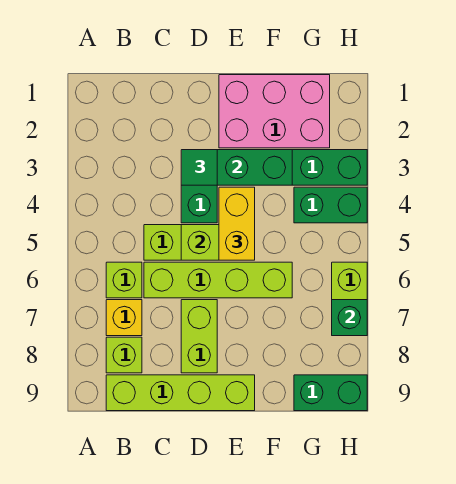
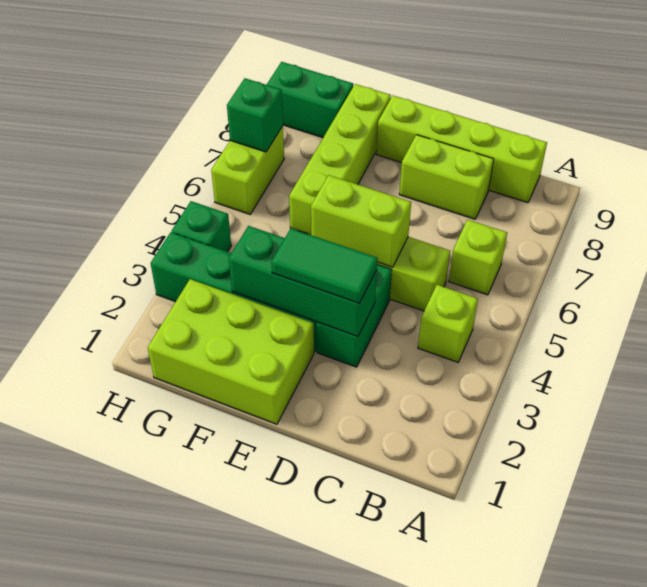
yellow brick B7 level 1 -> none
lime brick B8 level 1 -> lime brick B4 level 1
lime brick C6:F6 level 1 -> lime brick F6:F9 level 1
green tile D3 level 3 -> green tile D3:E3 level 3
lime brick D7:D8 level 1 -> lime brick C8:D8 level 1
pink brick E1:G2 level 1 -> lime brick E1:G2 level 1
yellow brick E4:E5 level 3 -> none
green brick G4:H4 level 1 -> green brick H4 level 1

